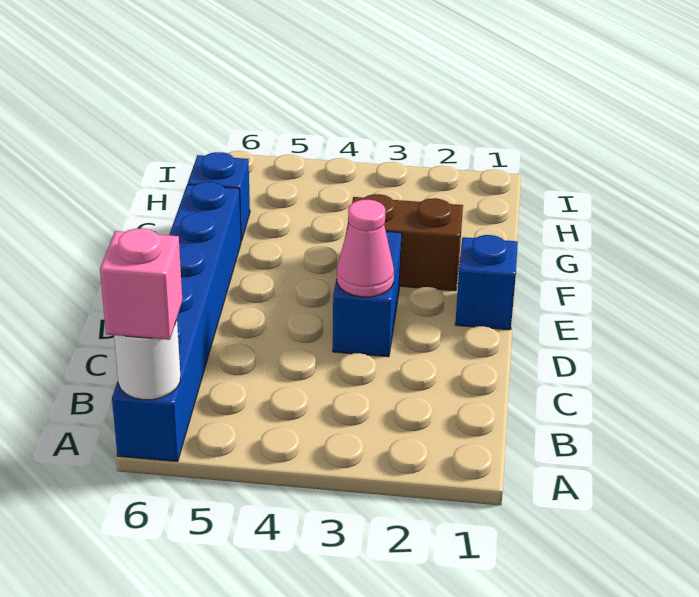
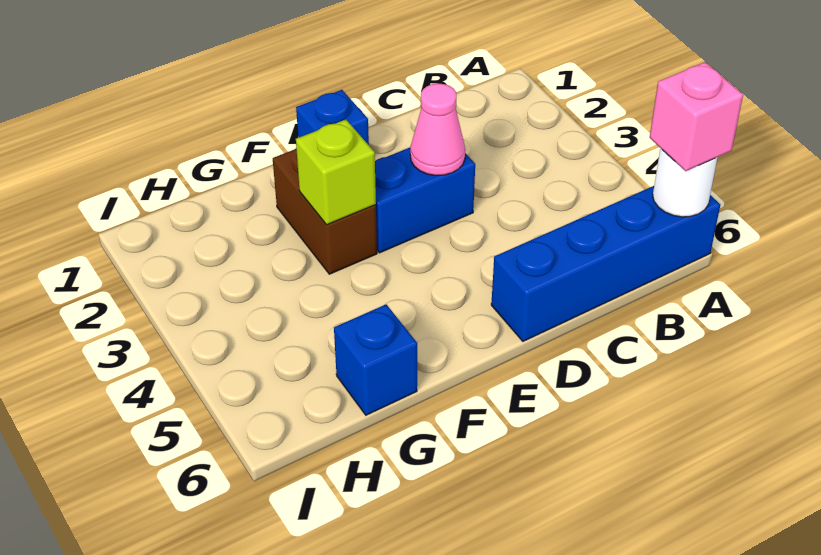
blue brick A6:F6 level 1 -> blue brick A6:D6 level 1
none -> lime brick F3 level 2

